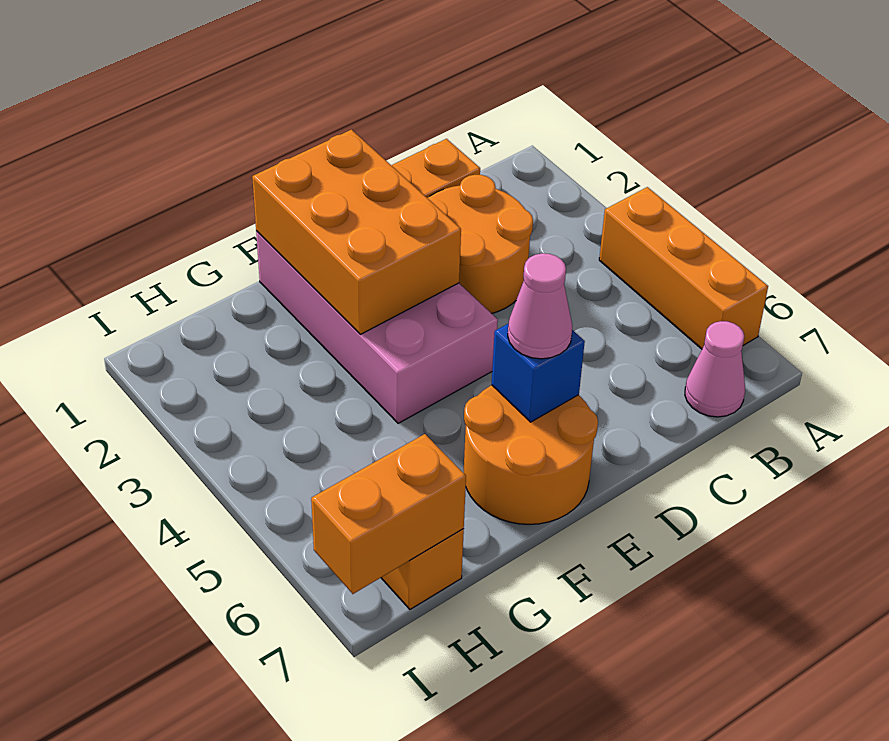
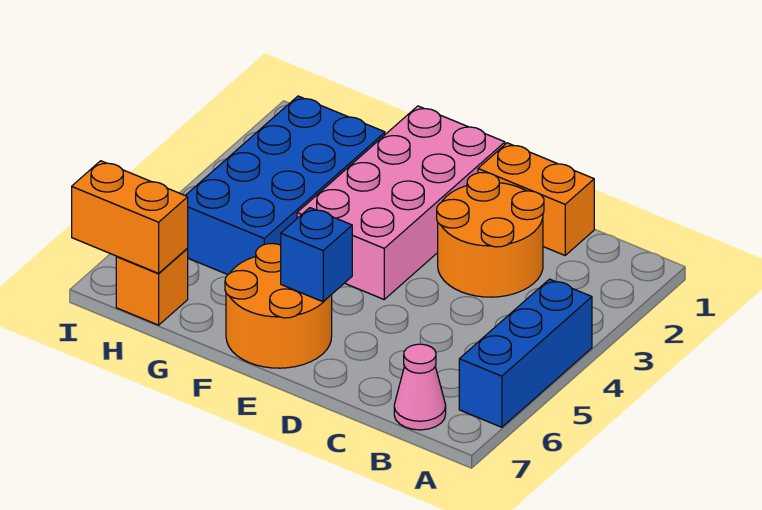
orange brick A4:A6 level 1 -> blue brick A4:A6 level 1
orange brick E1:F3 level 2 -> none
pink cone E6 level 3 -> none
none -> blue brick G2:H5 level 1

